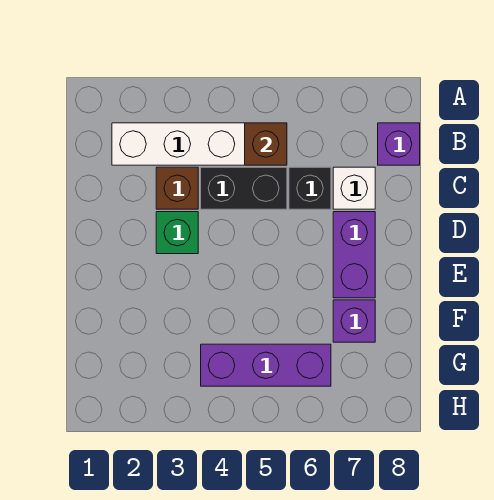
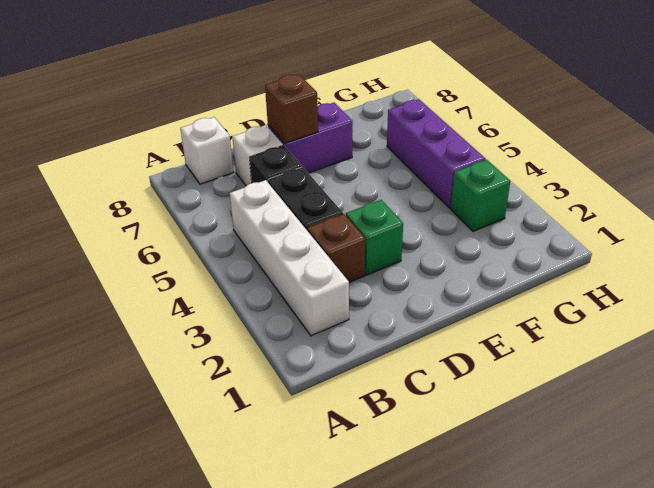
brown brick B5 level 2 -> brown brick D7 level 2
purple brick B8 level 1 -> white brick B8 level 1
purple brick F7 level 1 -> none
none -> green brick G3 level 1

